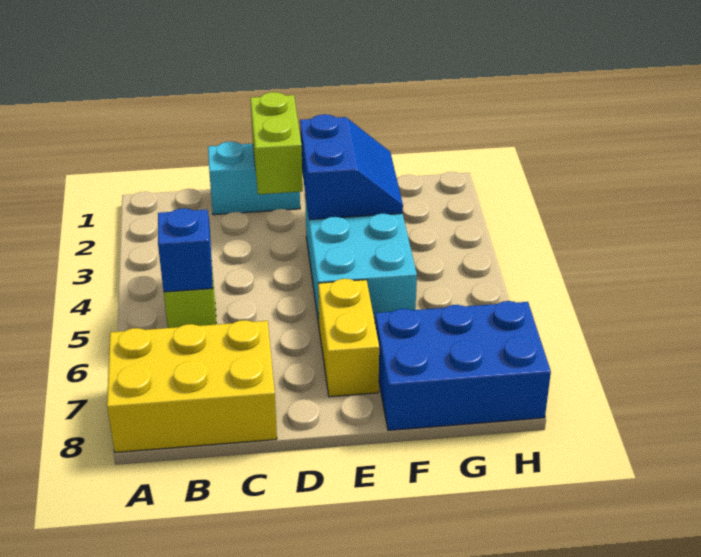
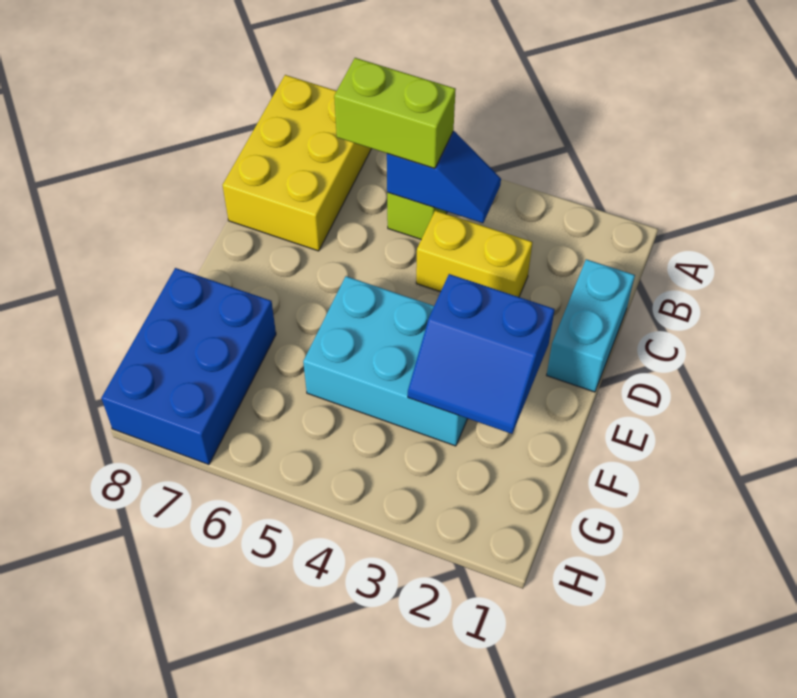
lime brick D1:D2 level 2 -> lime brick B5:B6 level 3
yellow brick E6:E7 level 1 -> yellow brick C3:C4 level 1

